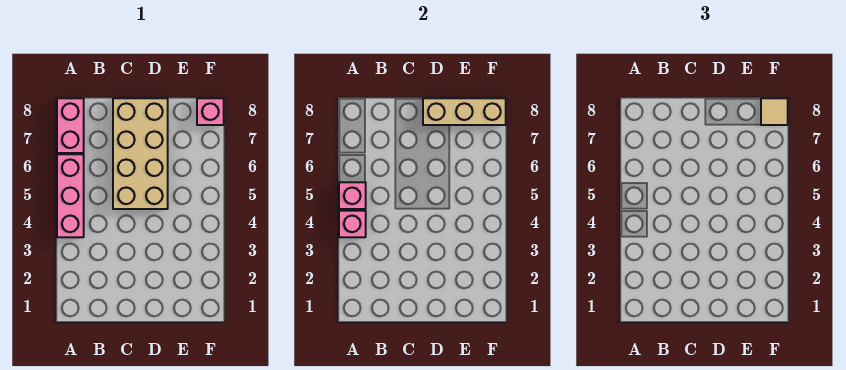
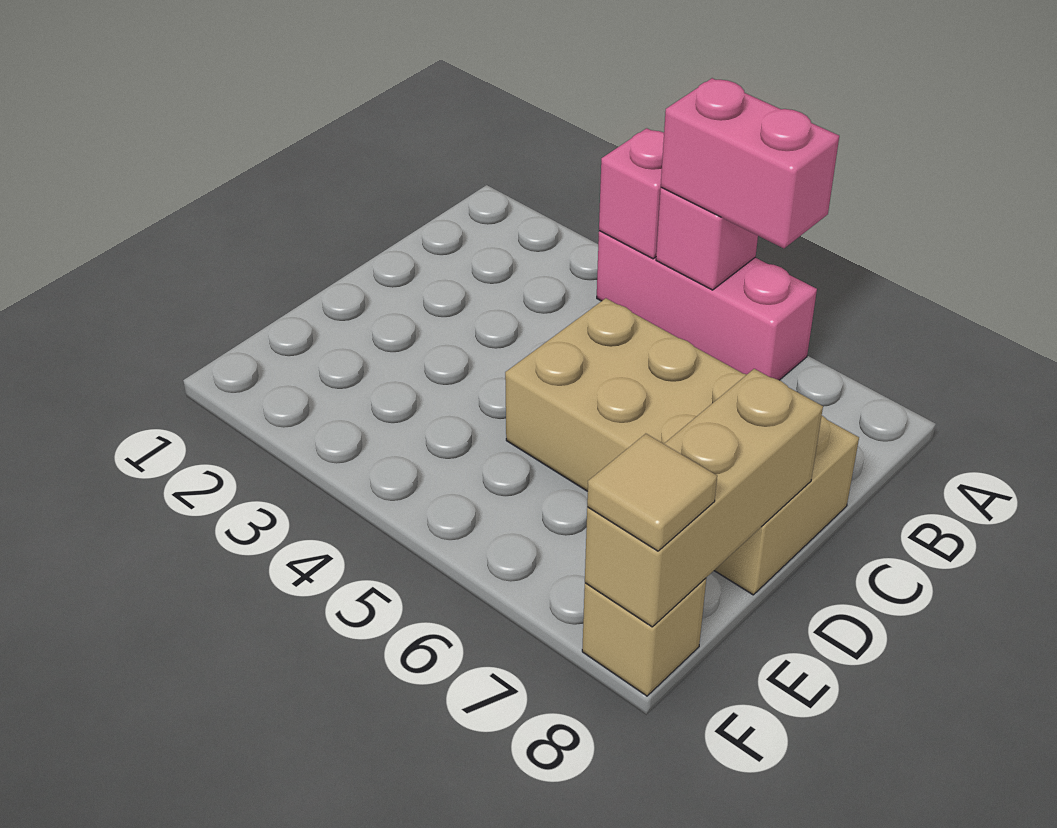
pink brick A7:A8 level 1 -> pink brick A5:A6 level 3
pink brick F8 level 1 -> tan brick F8 level 1

